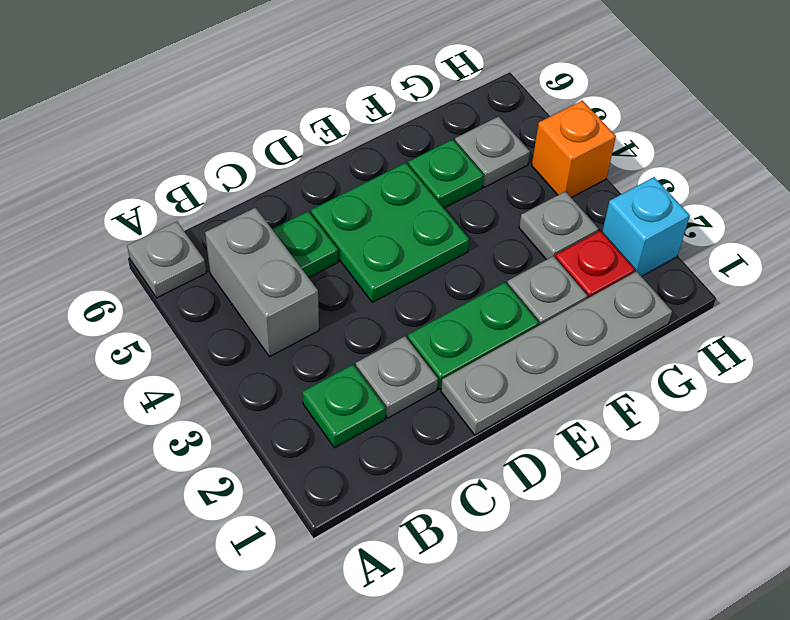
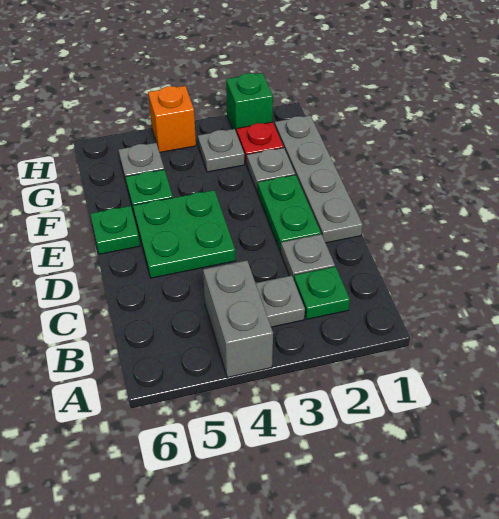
grey plate A6 level 1 -> grey plate B3 level 1
grey brick B4:B5 level 1 -> grey brick A4:B4 level 1
green plate C5 level 1 -> green plate E6 level 1
cyan brick H2 level 1 -> green brick H2 level 1

